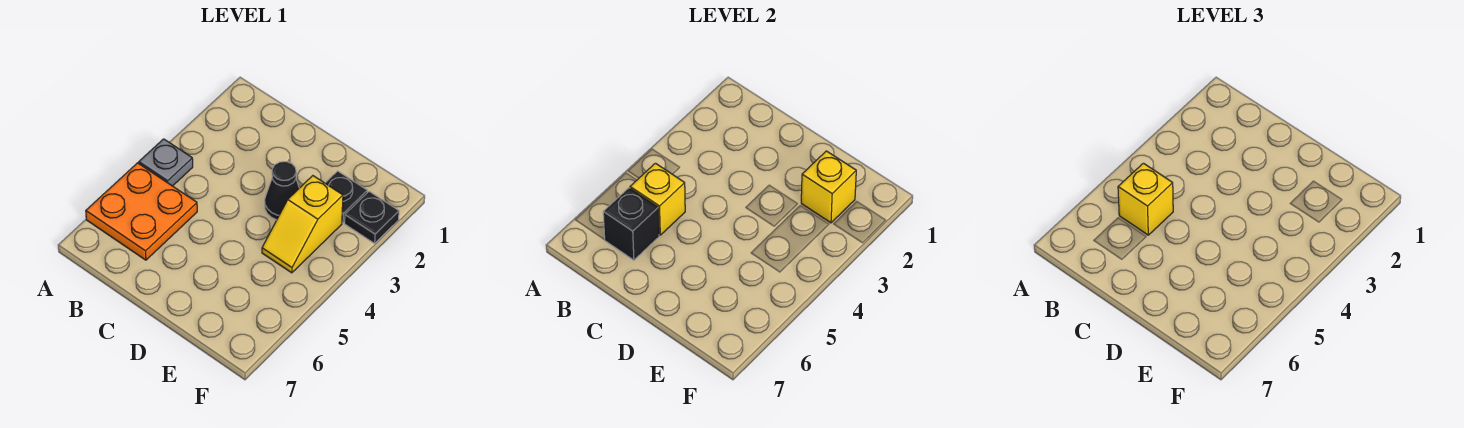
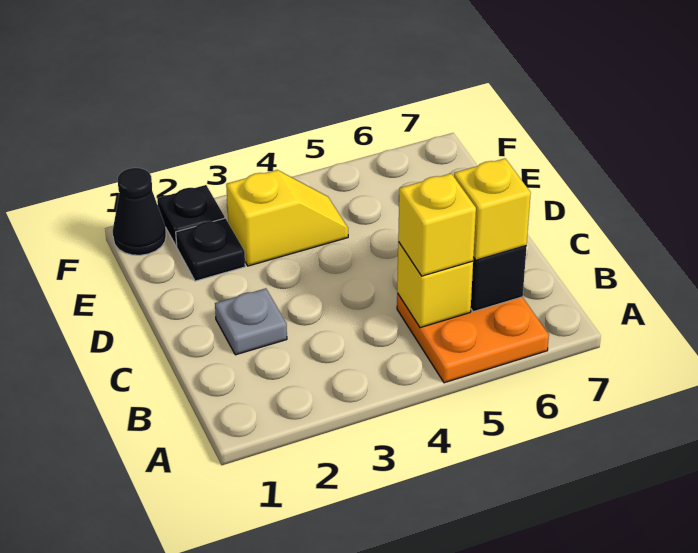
grey plate A4 level 1 -> grey plate C2 level 1
black cone D3 level 1 -> black cone F1 level 1
yellow brick E2 level 2 -> yellow brick B6 level 3

